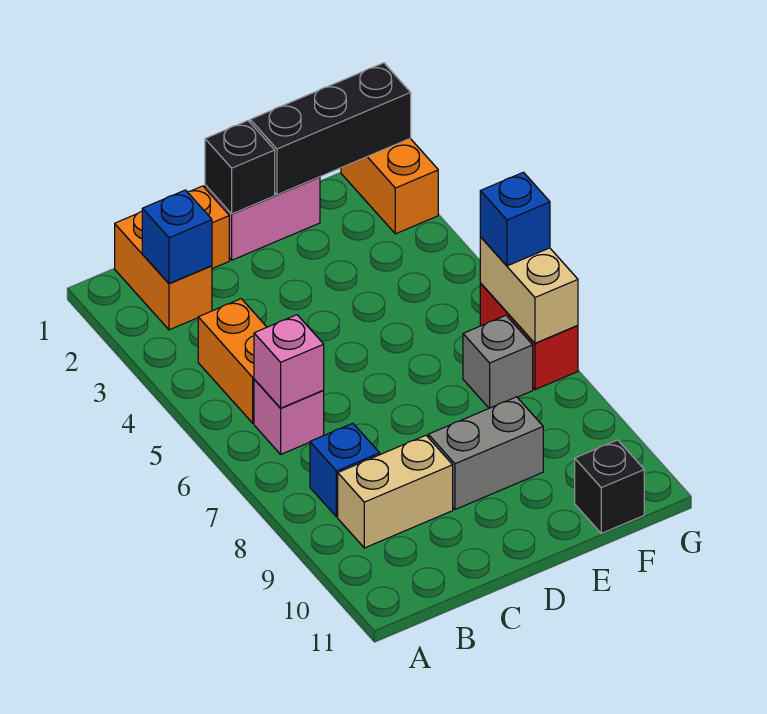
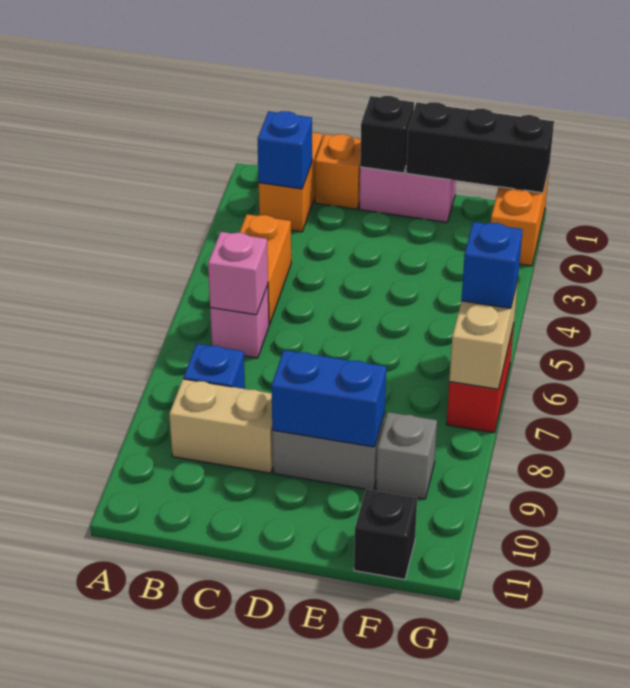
none -> blue brick D9:E9 level 2
grey brick F7 level 1 -> grey brick F9 level 1

